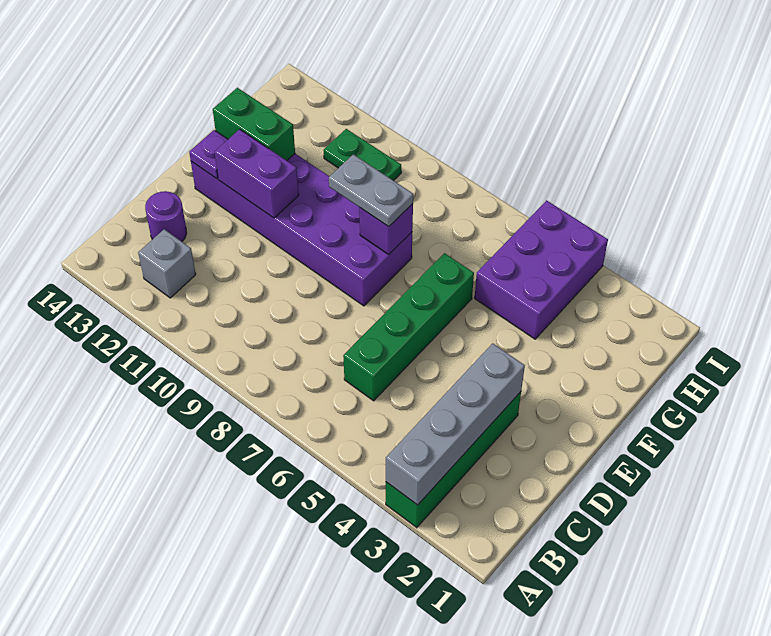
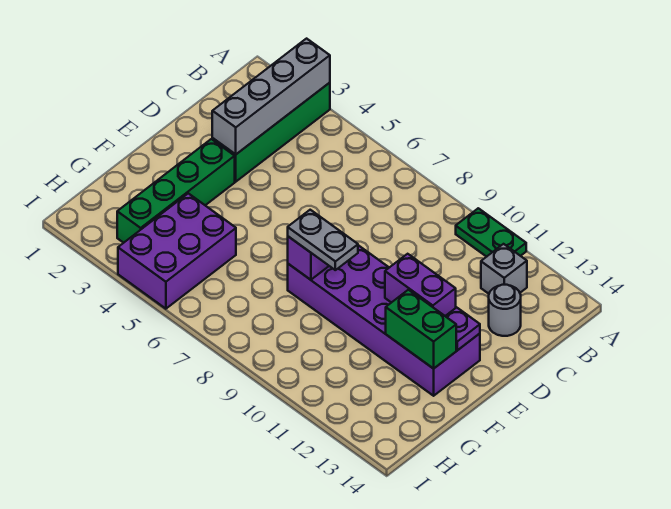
green brick C6:F6 level 1 -> green brick E3:H3 level 1
purple round brick C13 level 1 -> grey round brick C13 level 1
green plate H10:H11 level 1 -> green plate A10:A11 level 1

